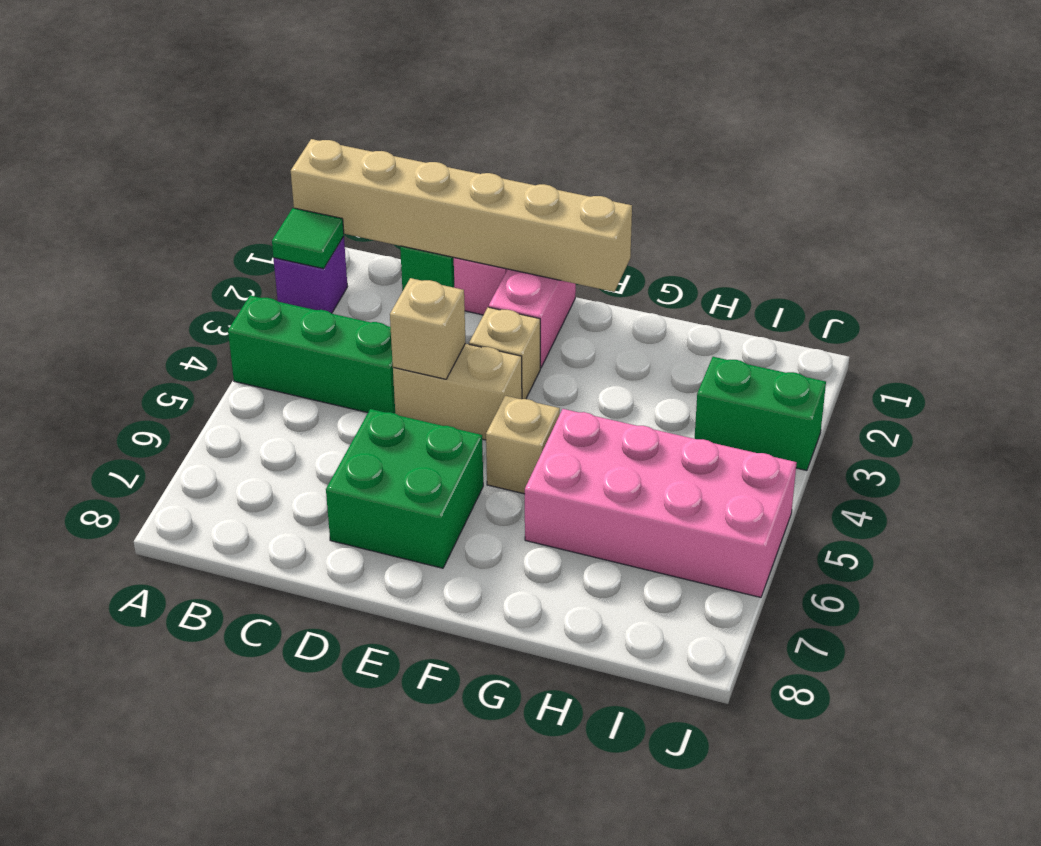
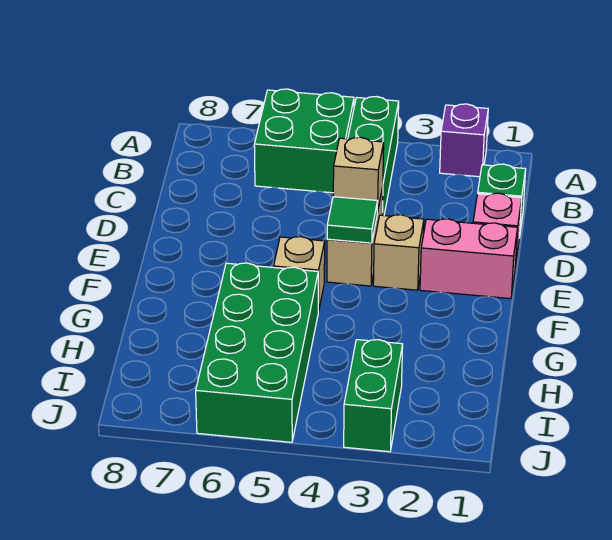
tan brick A1:F1 level 2 -> none
green tile A2 level 2 -> green tile E4 level 2
green brick D6:E7 level 1 -> green brick A5:B6 level 1
pink brick G5:J6 level 1 -> green brick G5:J6 level 1

